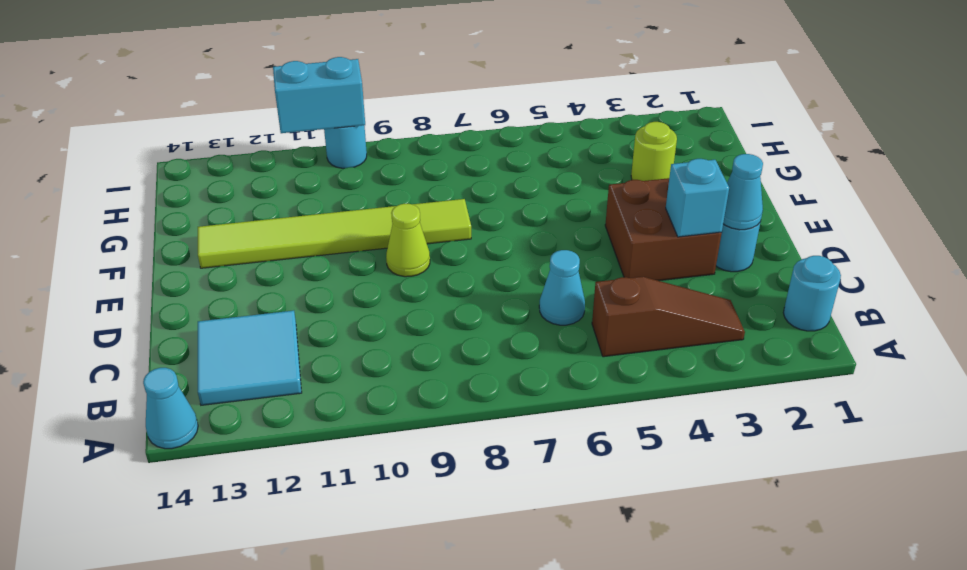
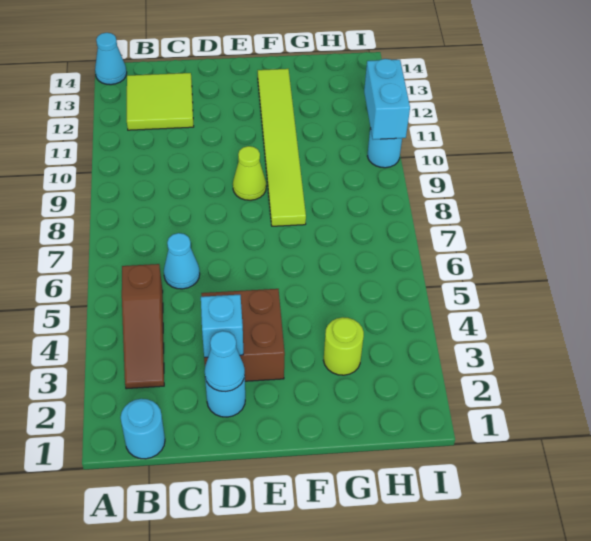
cyan tile B12:C13 level 1 -> lime tile B12:C13 level 1

